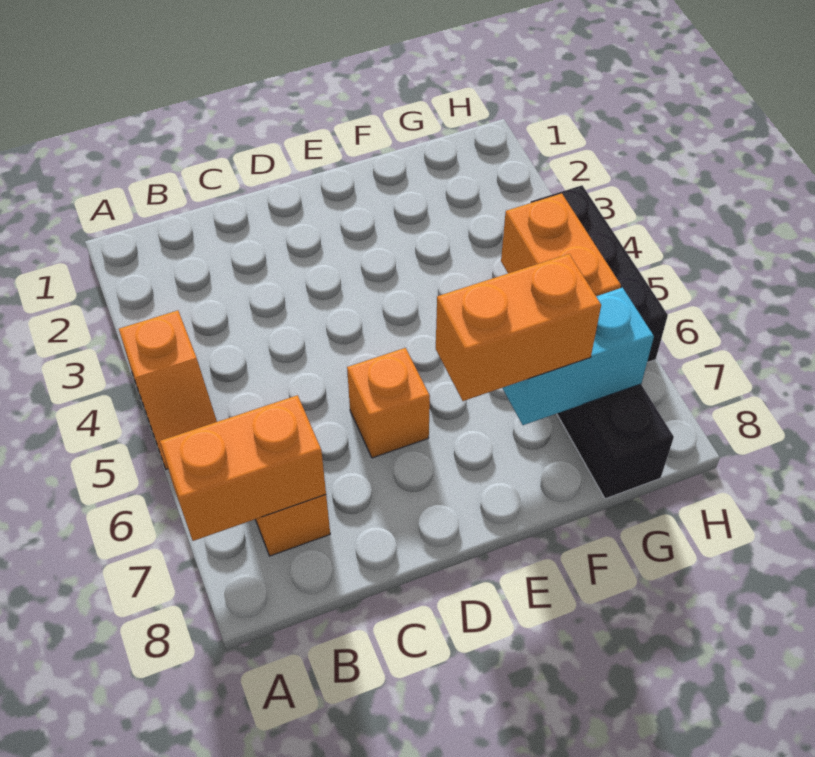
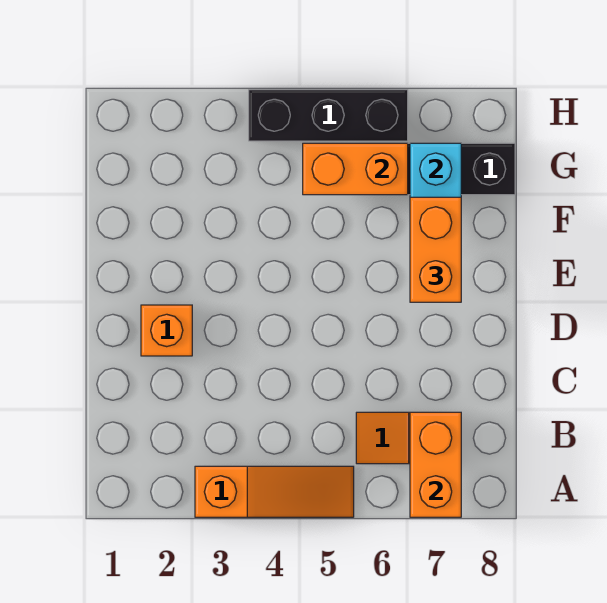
orange slope A4:A5 level 1 top 4 -> orange slope A3:A5 level 1 top 3
orange brick D6 level 1 -> orange brick D2 level 1

